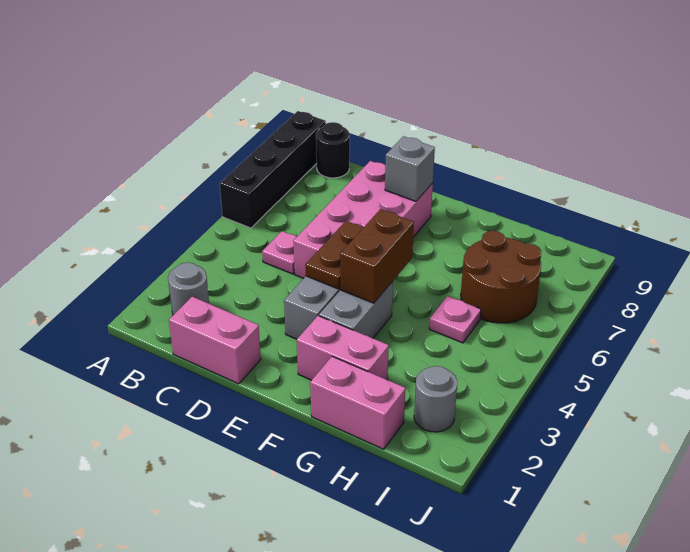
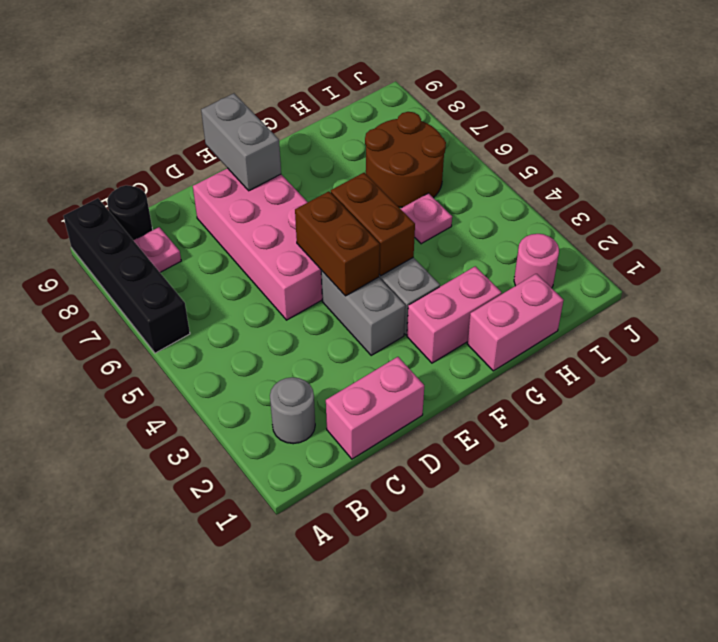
pink plate C5 level 1 -> pink plate B8 level 1
brown plate E4:E5 level 2 -> brown brick E4:E5 level 2
grey brick E8 level 2 -> grey brick E8:E9 level 2
grey round brick I2 level 1 -> pink round brick I2 level 1

